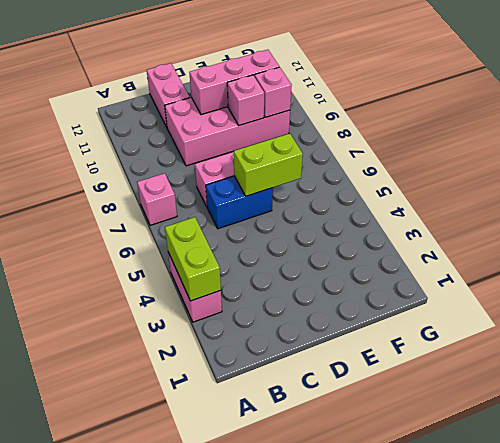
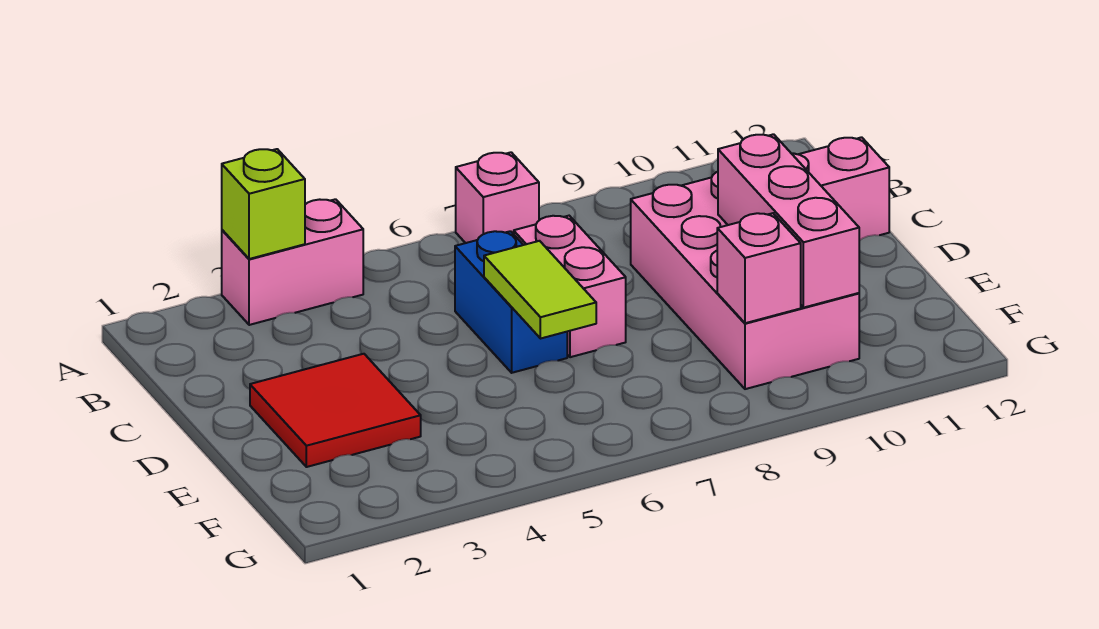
lime brick A3:A4 level 2 -> lime brick A3 level 2
none -> red tile D2:E3 level 1
lime brick D6:E6 level 2 -> lime tile D6:E6 level 2
pink brick E9 level 2 -> none

